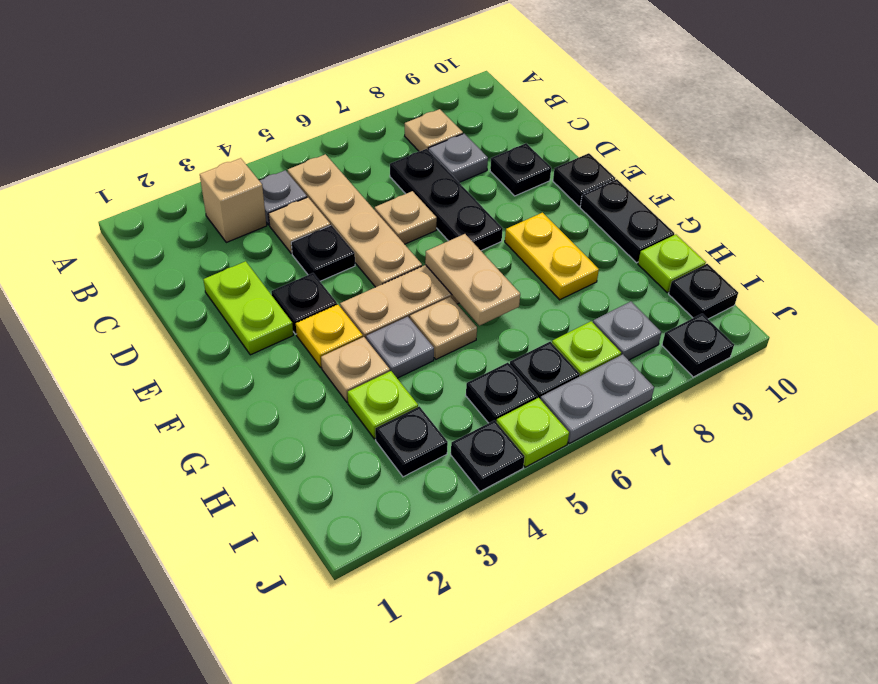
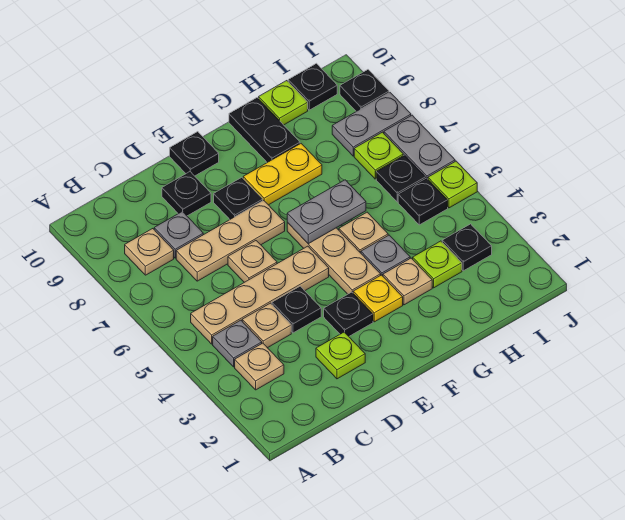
tan brick B3 level 1 -> tan plate B3 level 1
black plate C7:E7 level 1 -> tan plate C7:E7 level 1
lime plate D2:E2 level 1 -> lime plate D2 level 1
tan plate F6:G6 level 2 -> grey plate F6:G6 level 2
black plate F10:G10 level 1 -> black plate G9:G10 level 1
grey plate I8 level 1 -> grey plate I8:J8 level 1
black plate J4 level 1 -> black plate E8 level 1

